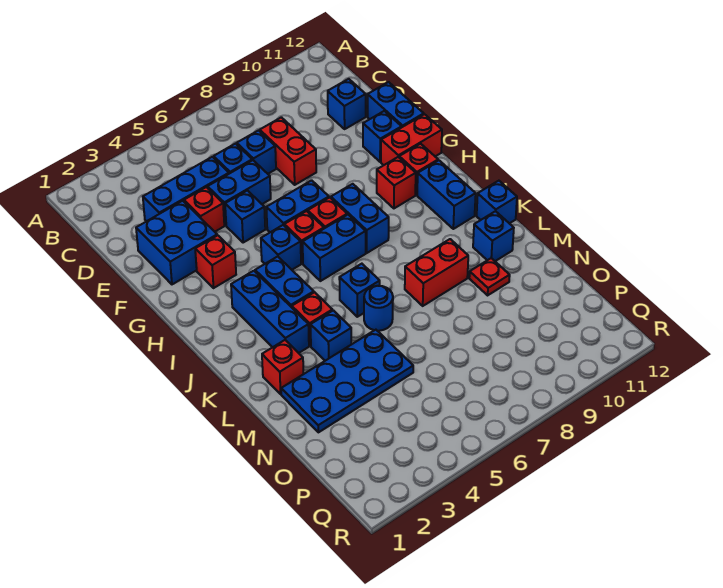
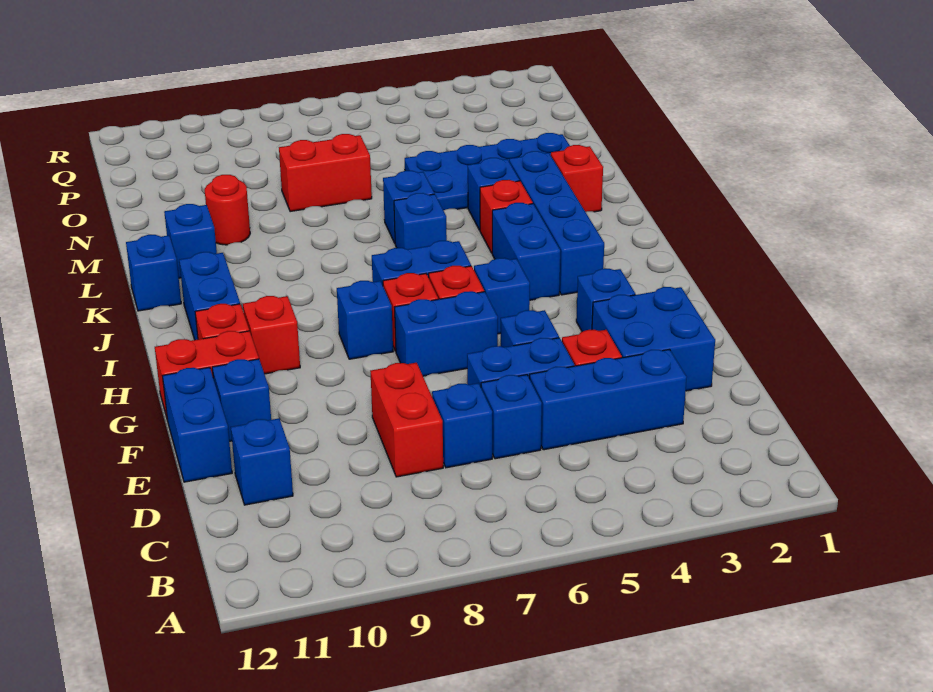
red brick G3 level 1 -> blue brick G3 level 1
blue brick H8:I8 level 1 -> blue brick H8 level 1
blue brick I3:K3 level 1 -> blue brick I3:L3 level 1
blue round brick L6 level 1 -> blue brick L6 level 1
red brick L8:L9 level 1 -> red brick N7:N8 level 1
red plate M10 level 1 -> red round brick M10 level 1

